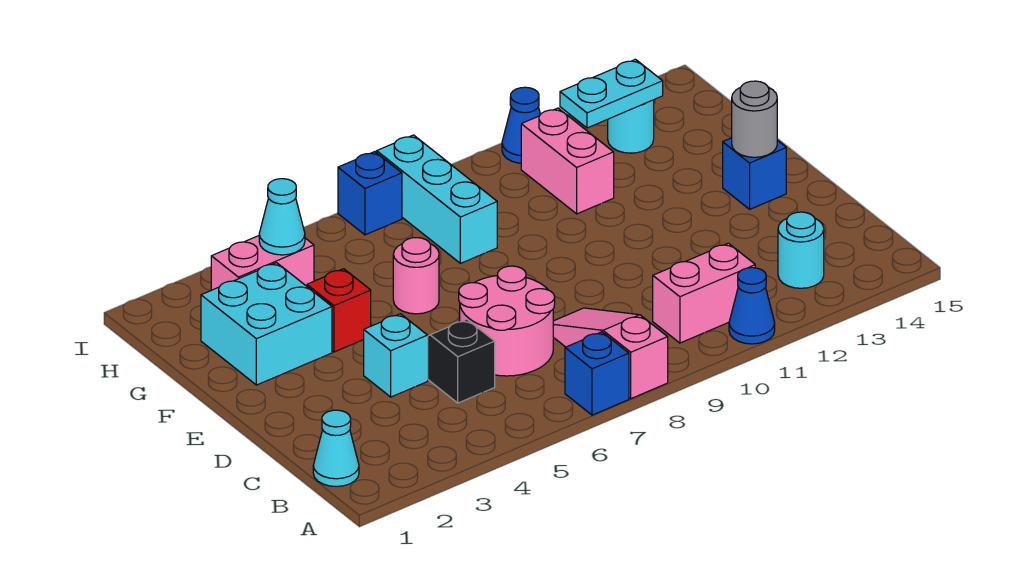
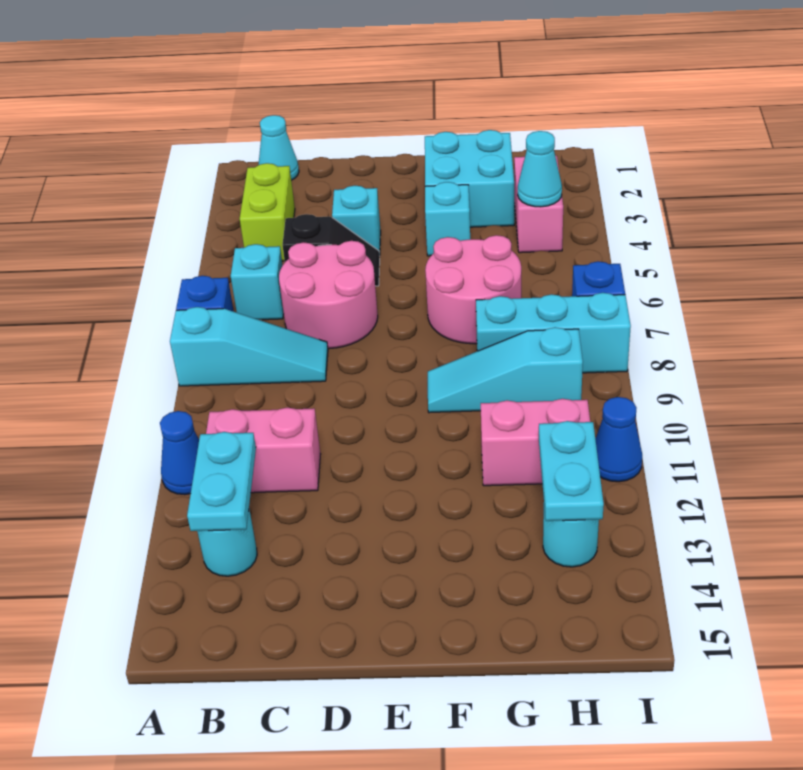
pink slope A8:C8 level 1 top A -> cyan slope A8:C8 level 1 top A
none -> lime brick B3:B4 level 1
none -> cyan brick B6 level 1
pink brick B10:B11 level 1 -> pink brick B11:C11 level 1
none -> cyan plate B12:B13 level 2
blue brick E14 level 1 -> none
grey round brick E14 level 2 -> none
red brick F4 level 1 -> cyan brick F4 level 1
pink round brick F6 level 1 -> pink round brick F6:G7 level 1
none -> cyan slope F9:H9 level 1 top H

